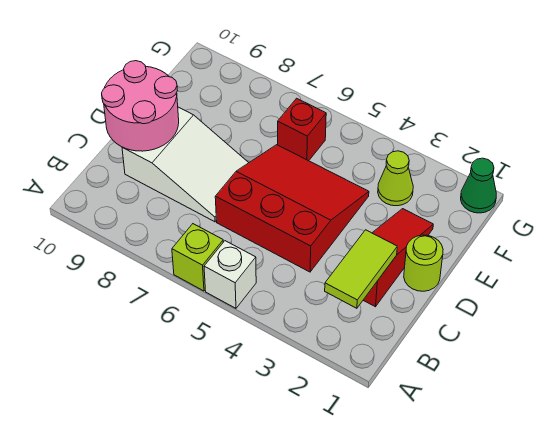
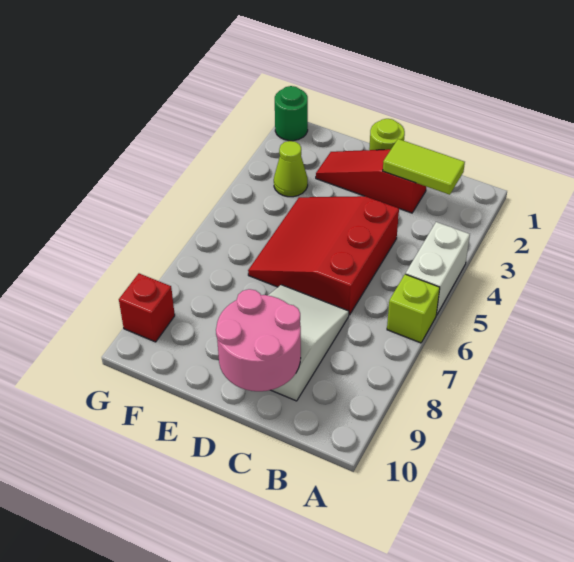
white brick A5 level 1 -> white brick A4:A5 level 1
red brick F6 level 1 -> red brick G9 level 1
green cone G1 level 1 -> green round brick G1 level 1

